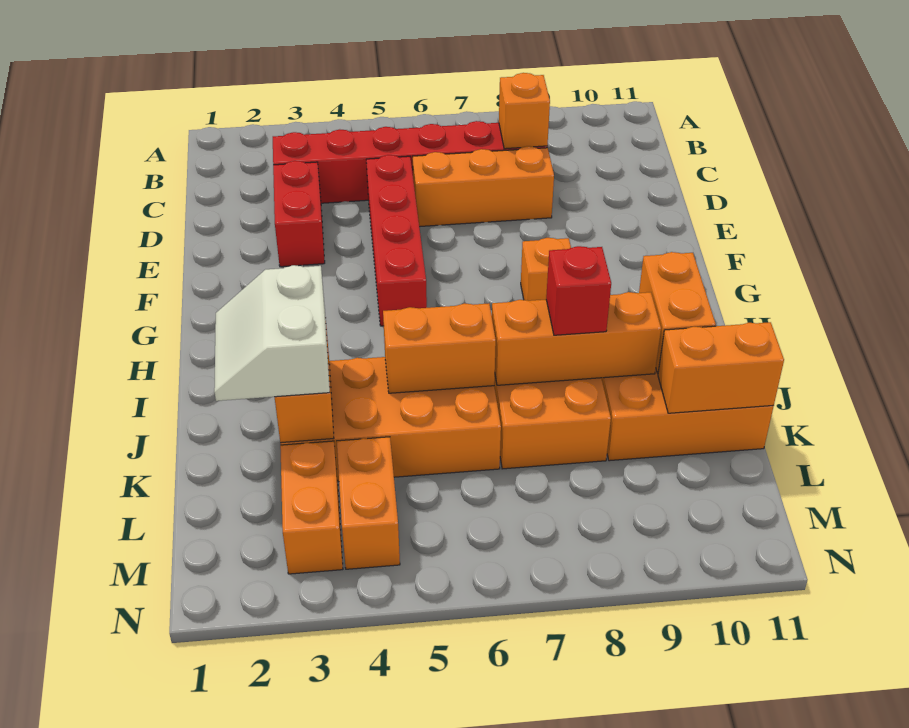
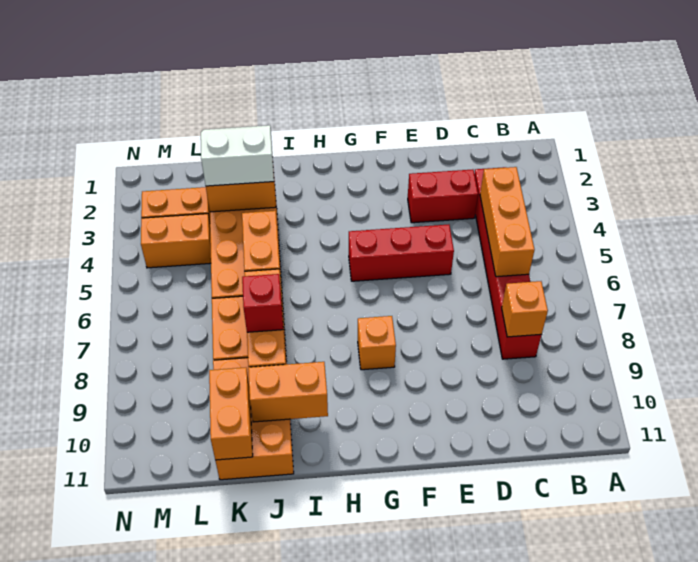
red brick D5:G5 level 1 -> red brick E5:G5 level 1
orange brick D6:D8 level 1 -> orange brick C4:C6 level 2

